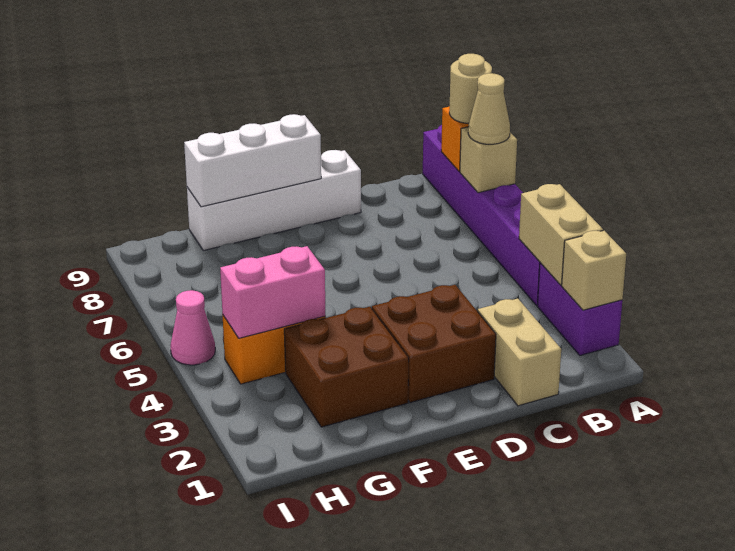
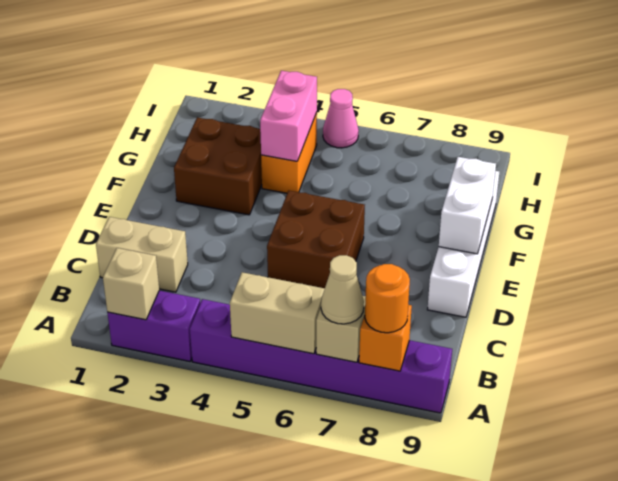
tan brick A3:A4 level 2 -> tan brick A5:A6 level 2
tan round brick A8 level 3 -> orange round brick A8 level 3
brown brick D2:E3 level 1 -> brown brick D5:E6 level 1
white brick E9:G9 level 2 -> white brick E9:F9 level 2

